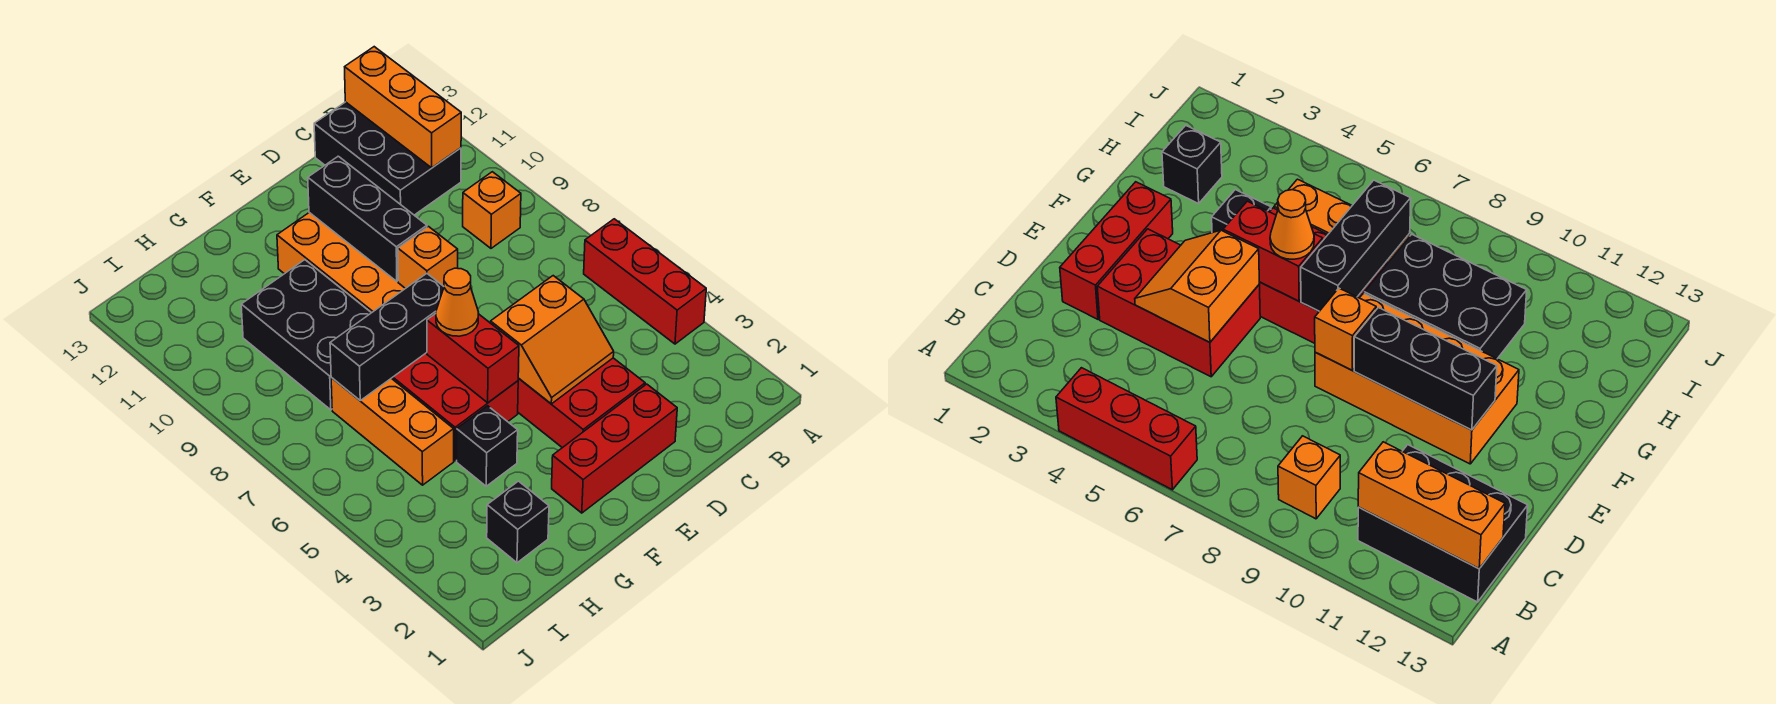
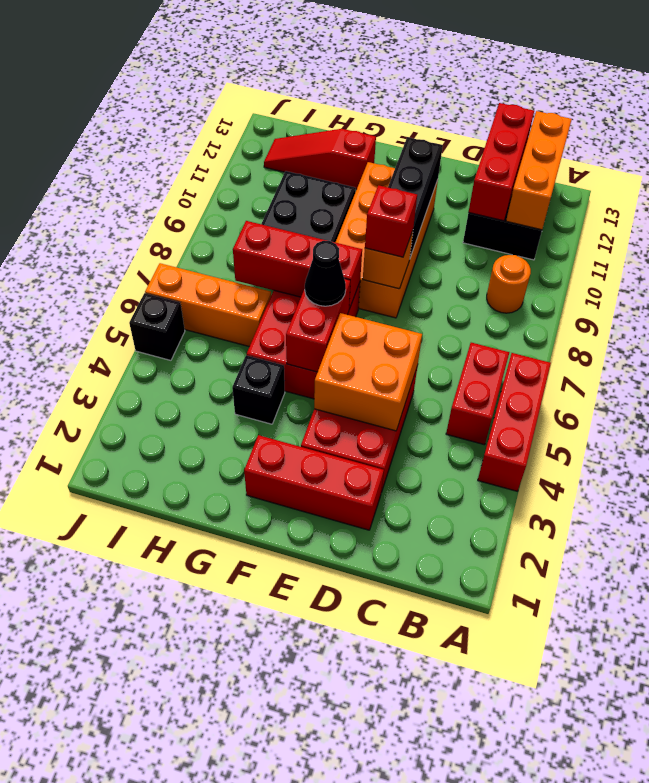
none -> red brick B5:B6 level 1
orange brick B9 level 1 -> orange round brick B9 level 1
none -> red brick C11:C13 level 2
orange slope D4:E5 level 2 top 5 -> orange brick D4:E5 level 2
none -> red brick E8 level 3
orange cone F6 level 3 -> black cone F6 level 3
black brick F7:H7 level 2 -> red brick F7:H7 level 2
none -> red slope G12:I12 level 1 top G
black brick H2 level 1 -> black brick J5 level 1
orange brick H5:H7 level 1 -> orange brick H6:J6 level 1

